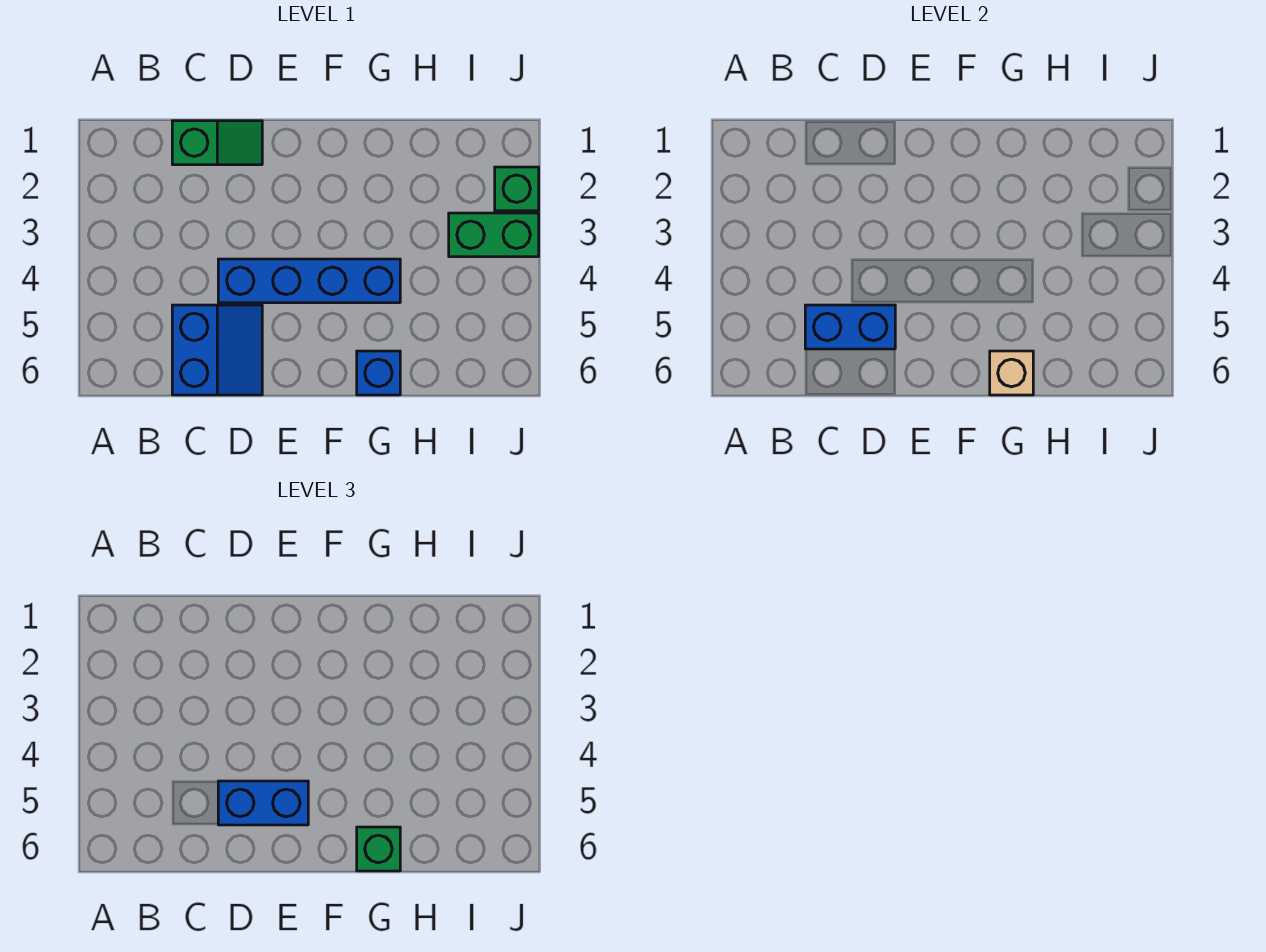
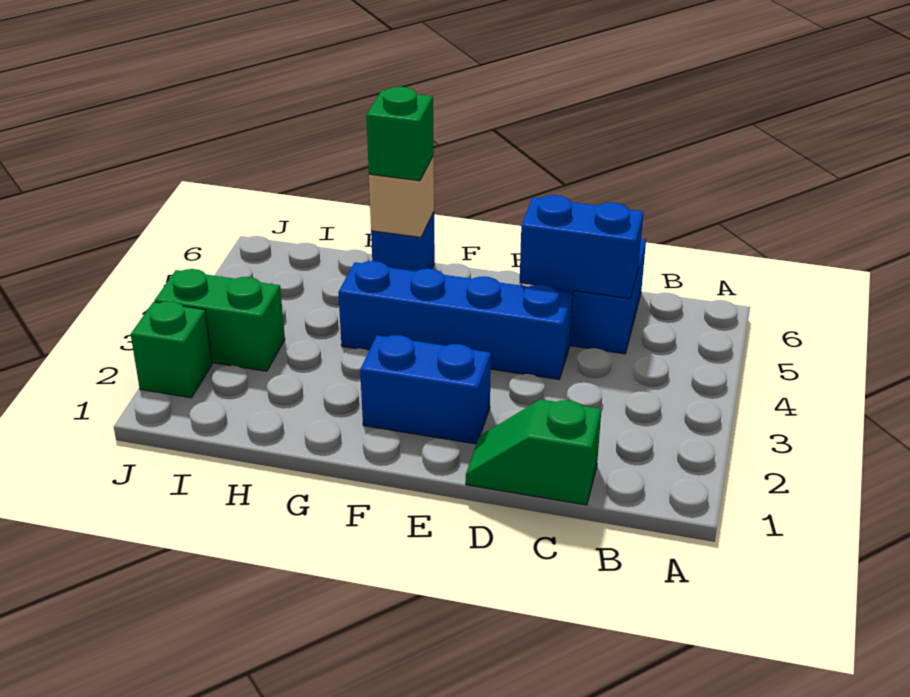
blue brick D5:E5 level 3 -> blue brick E2:F2 level 1

